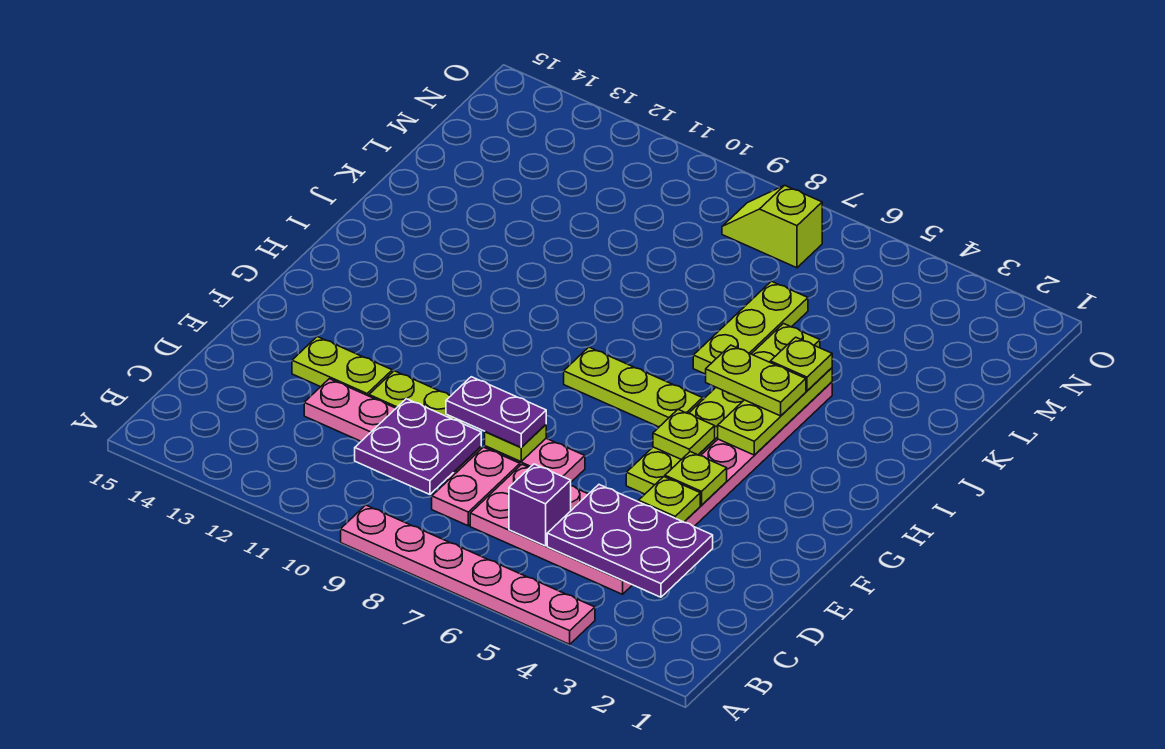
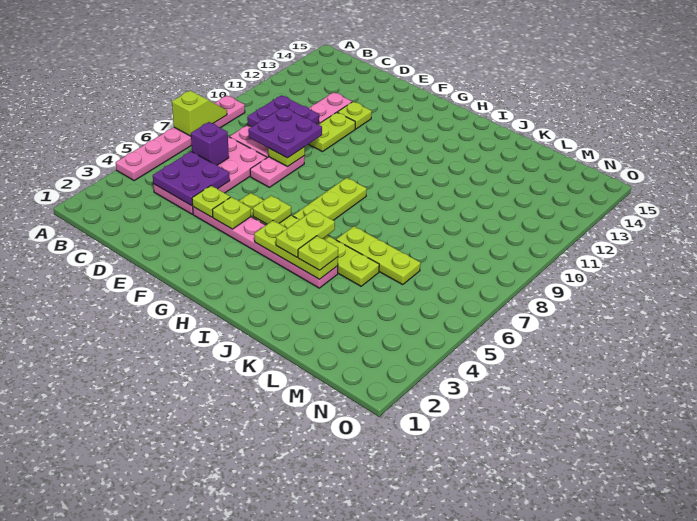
purple plate C3:D5 level 2 -> purple plate C4:D5 level 2
purple plate E8:E9 level 3 -> purple plate D8:E9 level 3
lime plate E12:E13 level 1 -> lime plate E12 level 1
lime slope N7:N8 level 1 top 7 -> lime slope A7:A8 level 2 top 7

